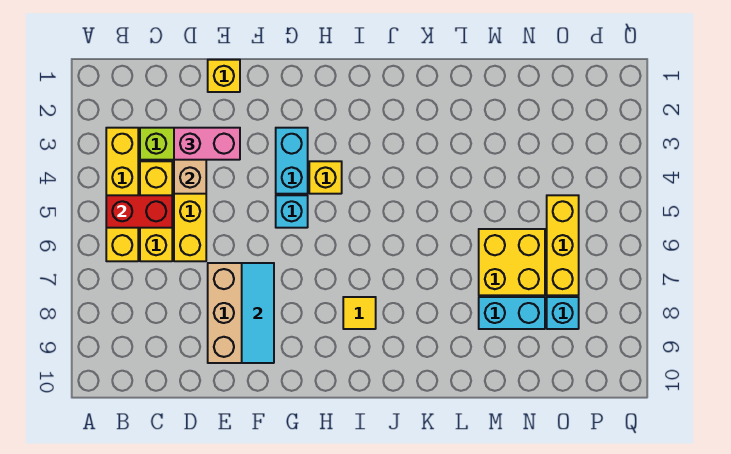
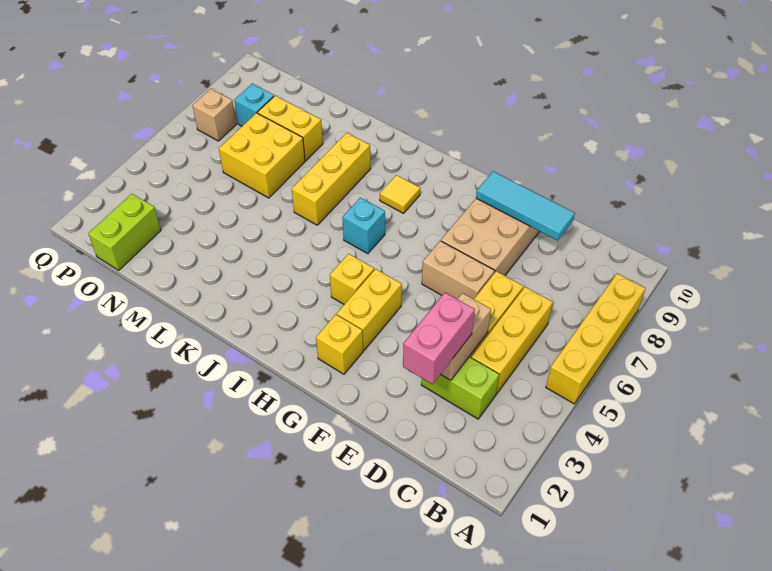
yellow brick B3:B6 level 1 -> yellow brick A5:A8 level 1
red brick B5:C5 level 2 -> none
pink brick D3:E3 level 3 -> pink brick D2:D3 level 3
yellow brick E1 level 1 -> yellow brick G2 level 1
none -> tan brick E6:F6 level 1
cyan tile F7:F9 level 2 -> cyan tile D9:F9 level 2
cyan brick G3:G4 level 1 -> yellow brick G3:G4 level 1
cyan brick G5 level 1 -> cyan brick I6 level 1
cyan brick M8:N8 level 1 -> yellow brick M8:N8 level 1
none -> lime brick O1:O2 level 1
yellow brick O5:O7 level 1 -> yellow brick K6:K8 level 1
none -> tan brick P7 level 1

